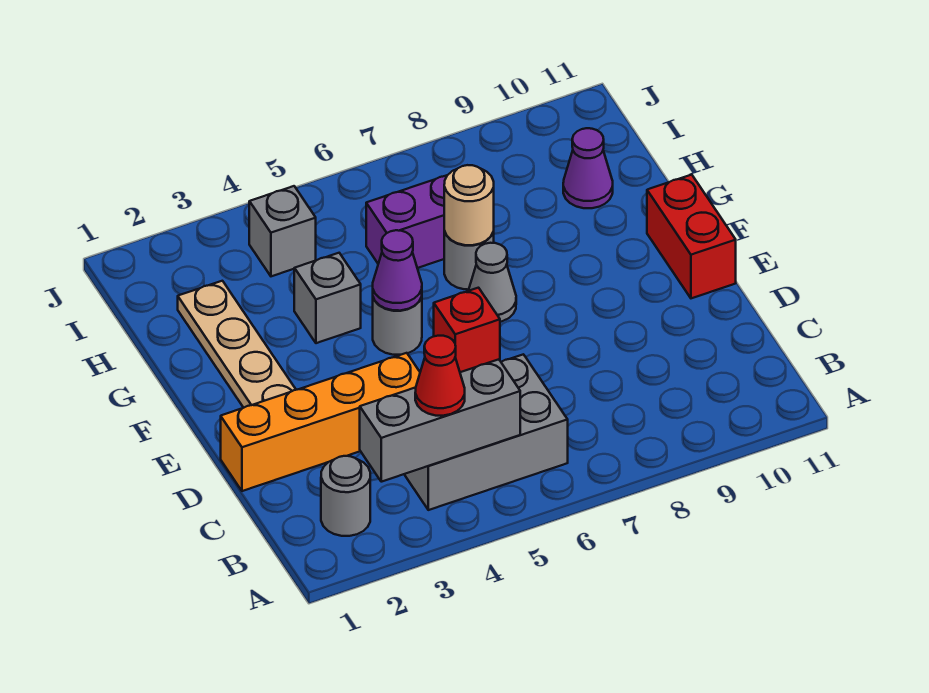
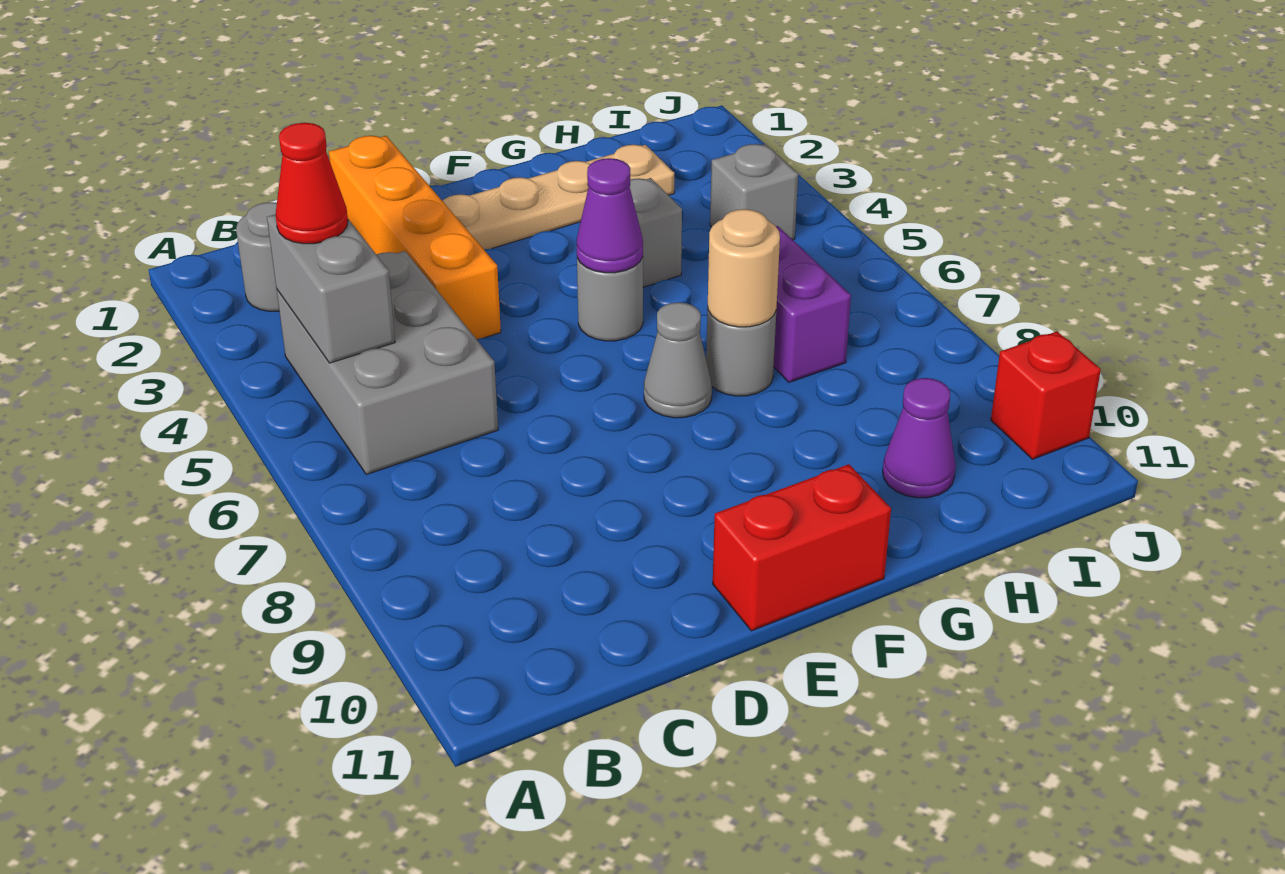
grey brick B3:B5 level 2 -> grey brick B4:B5 level 2
red brick E6 level 1 -> red brick J10 level 1

